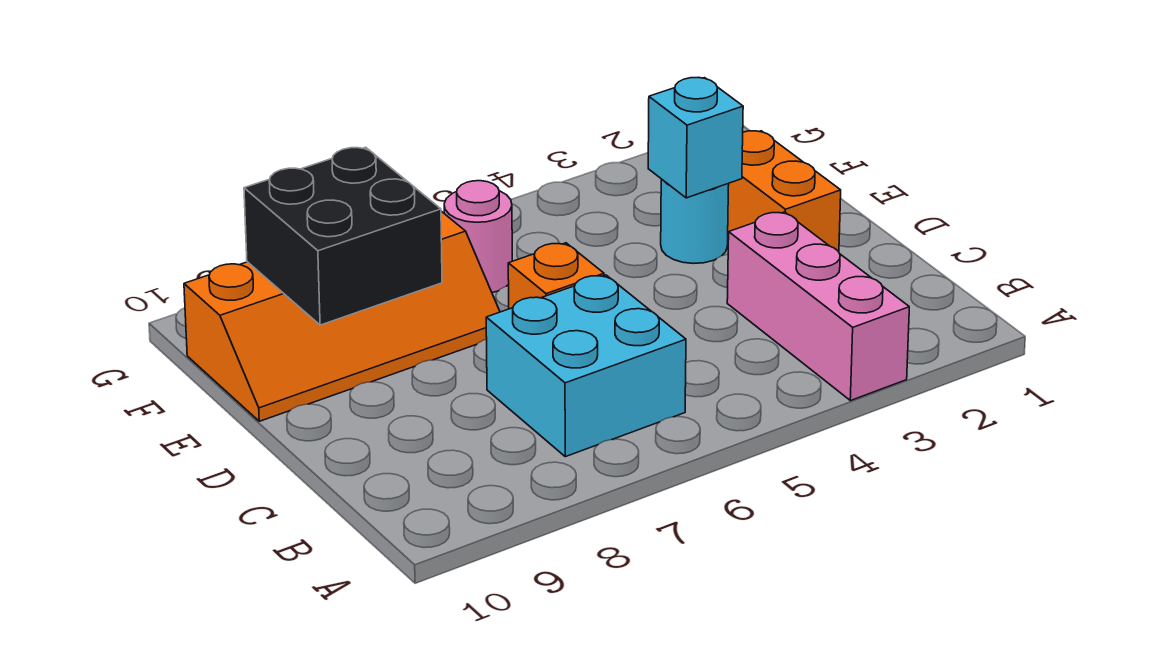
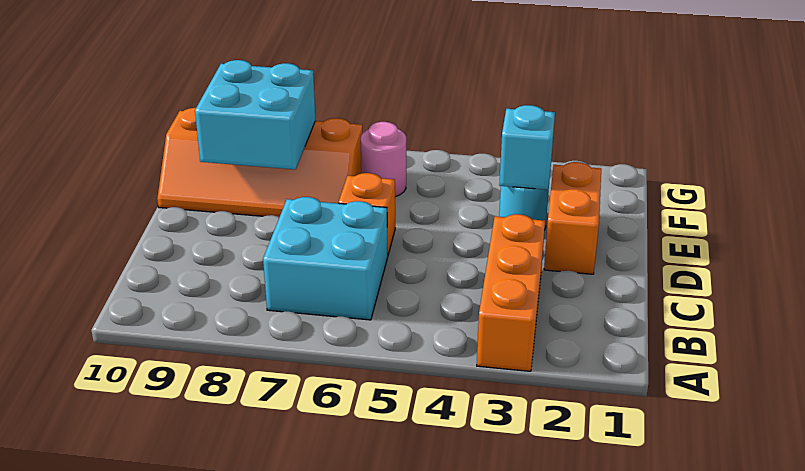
pink brick A3:C3 level 1 -> orange brick A3:C3 level 1
black brick E8:F9 level 2 -> cyan brick E8:F9 level 2

